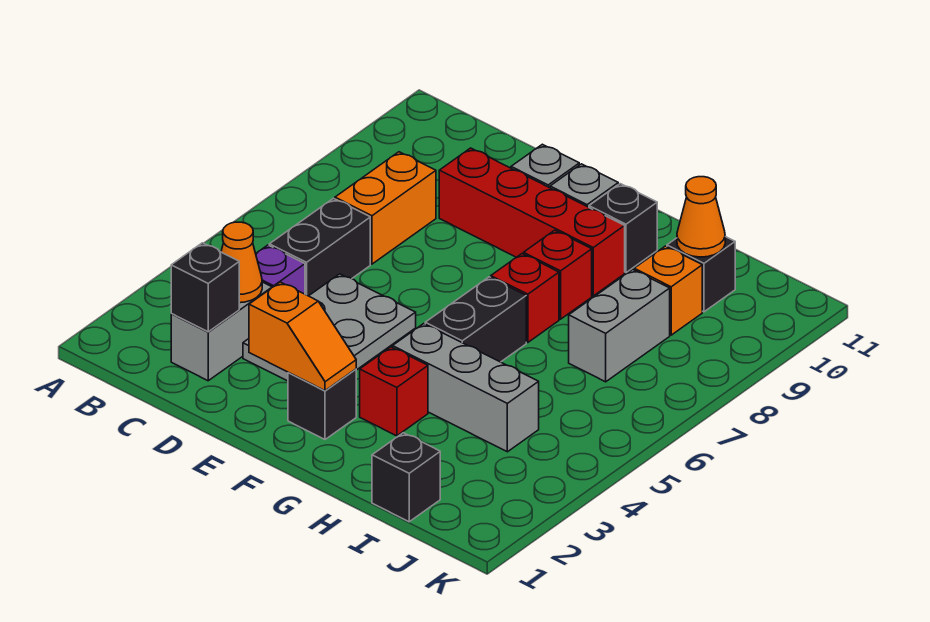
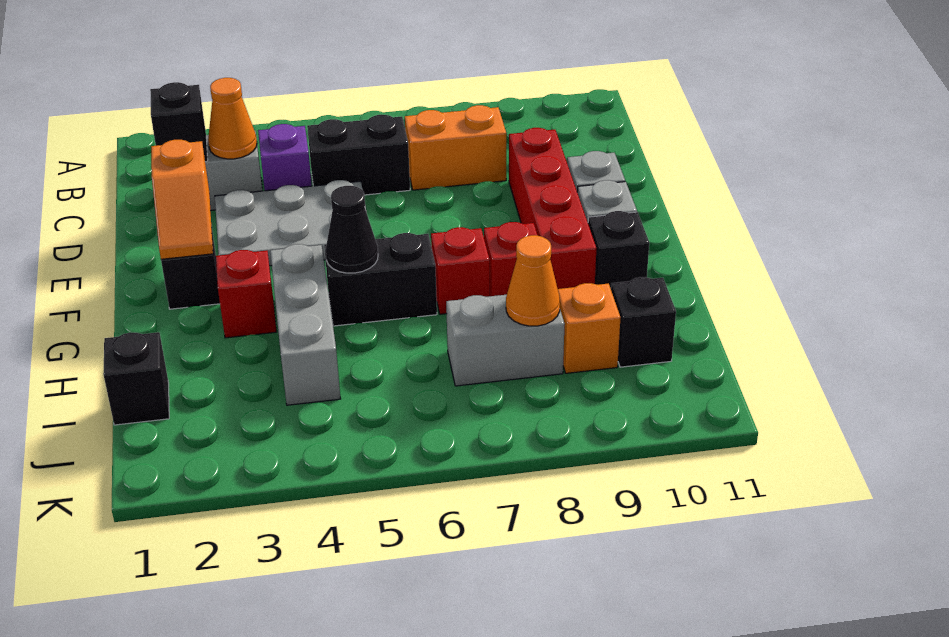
none -> black cone G5 level 2
orange cone I10 level 2 -> orange cone I8 level 2

